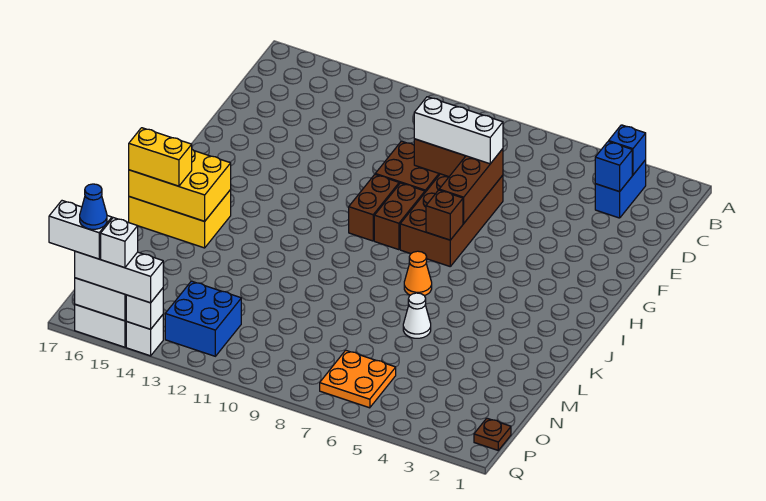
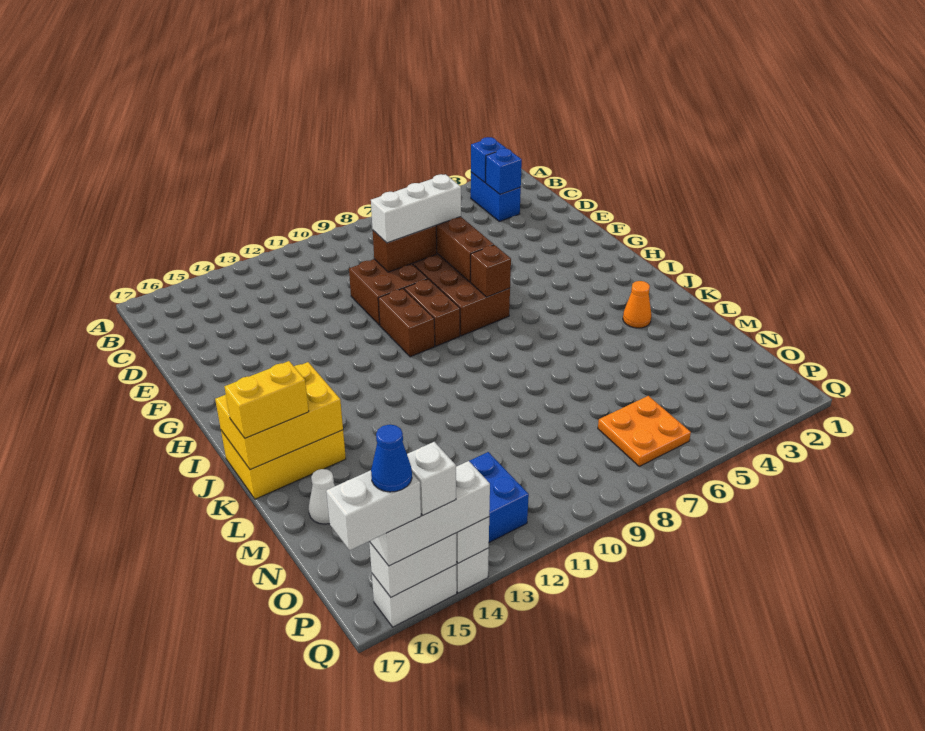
orange cone J7 level 1 -> orange cone K3 level 1
white cone L6 level 1 -> white cone M16 level 1
brown plate P1 level 1 -> none

